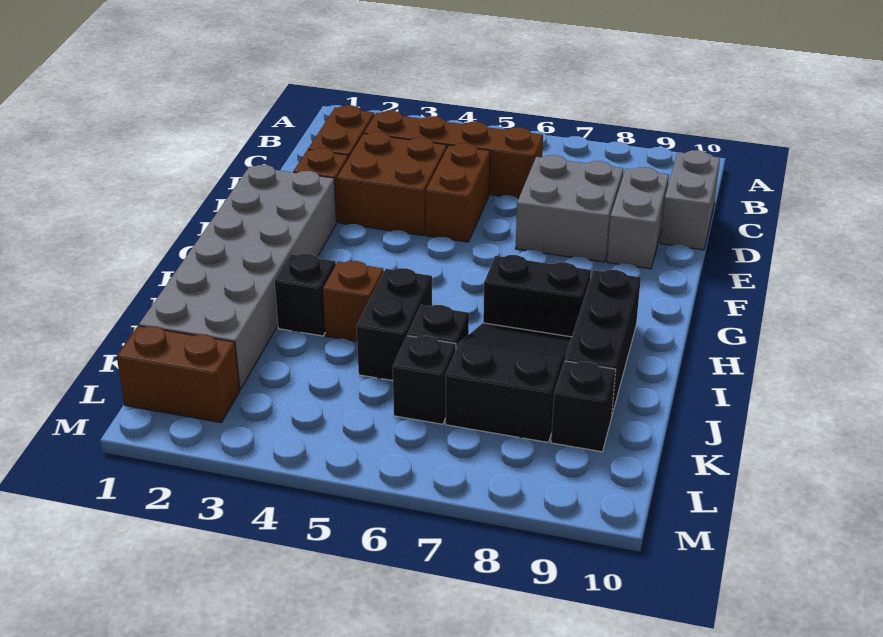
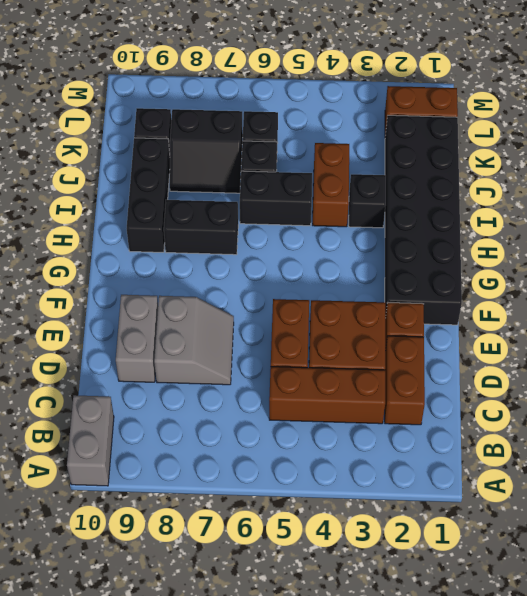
brown brick C3:C6 level 1 -> brown brick C3:C5 level 1
grey brick C10:D10 level 1 -> grey brick A10:B10 level 1
grey brick D7:E8 level 1 -> grey slope D7:E8 level 1 top 8
grey brick F1:K2 level 1 -> black brick F1:K2 level 1
brown brick I4 level 1 -> brown brick I4:J4 level 1
black brick I5:J5 level 1 -> black brick I5:I6 level 1
black slope I7:K8 level 1 top K -> black slope J7:K8 level 1 top K

